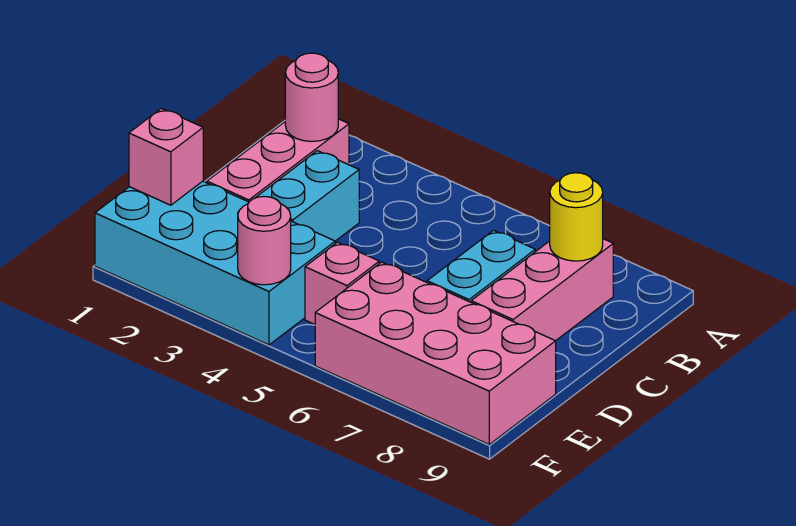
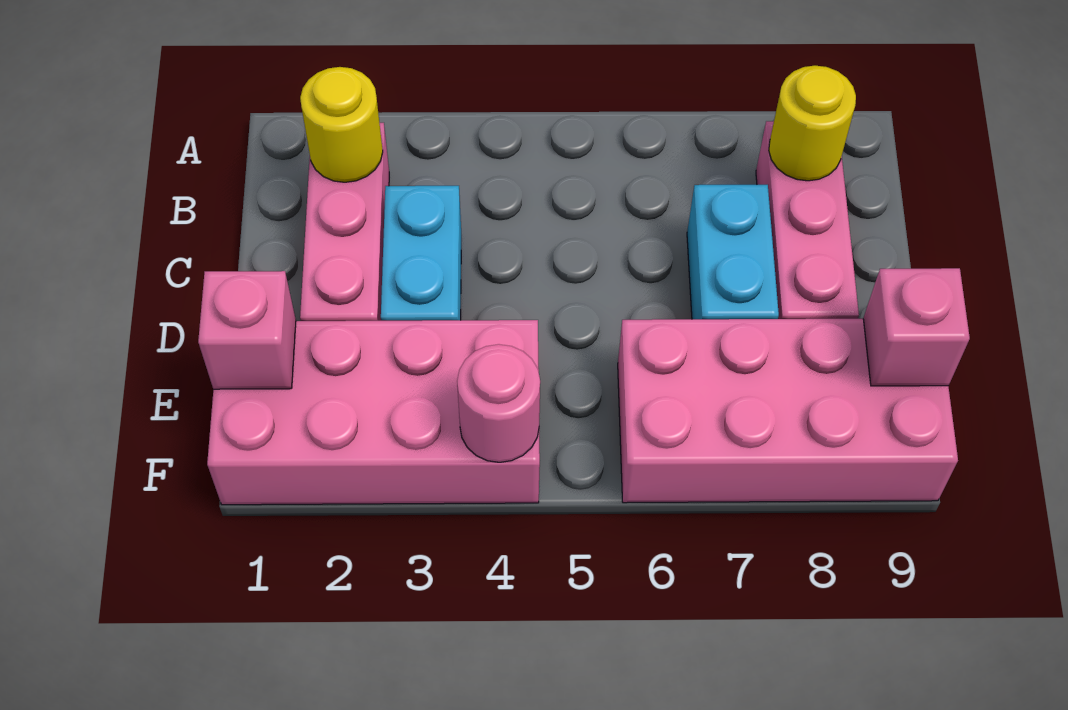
pink round brick B2 level 2 -> yellow round brick B2 level 2
cyan brick E1:F4 level 1 -> pink brick E1:F4 level 1
pink brick E5 level 1 -> pink brick E9 level 2

